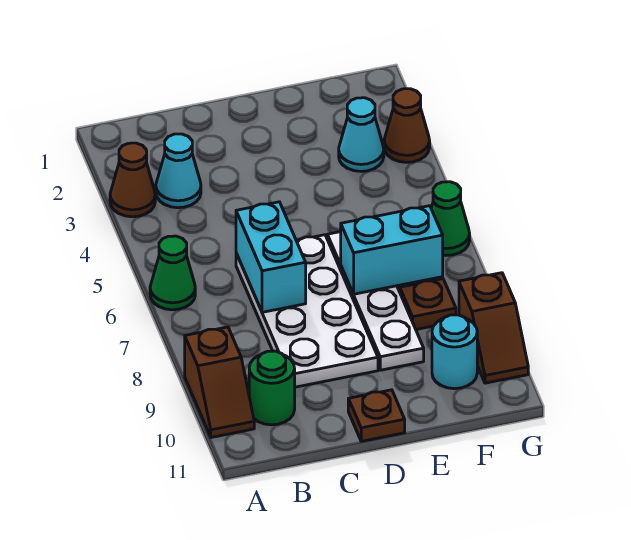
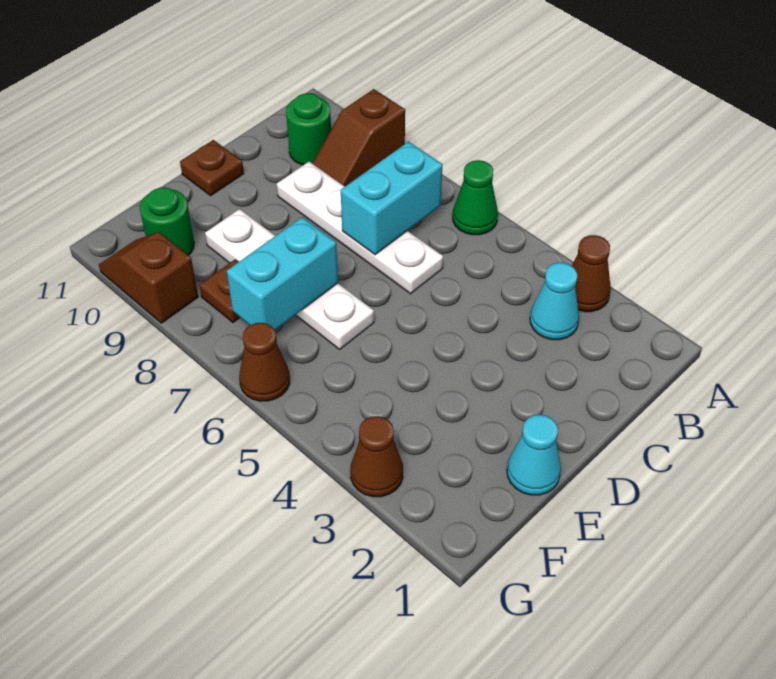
brown slope A9:A10 level 1 top 9 -> brown slope A9:B9 level 1 top A
white plate C6:D9 level 1 -> white plate C6:C9 level 1
cyan brick C6:C7 level 2 -> cyan brick B7:C7 level 2
cyan cone F3 level 1 -> cyan cone E1 level 1
cyan round brick F10 level 1 -> green round brick F10 level 1
green cone G6 level 1 -> brown cone G6 level 1

